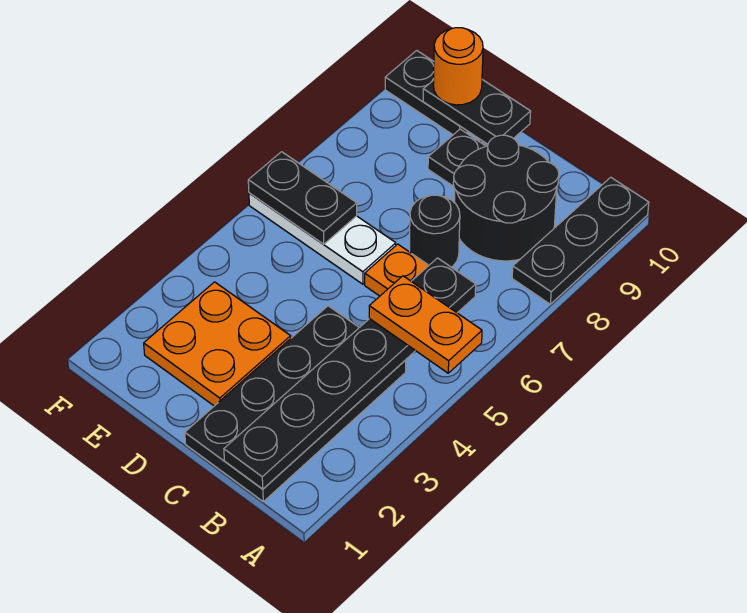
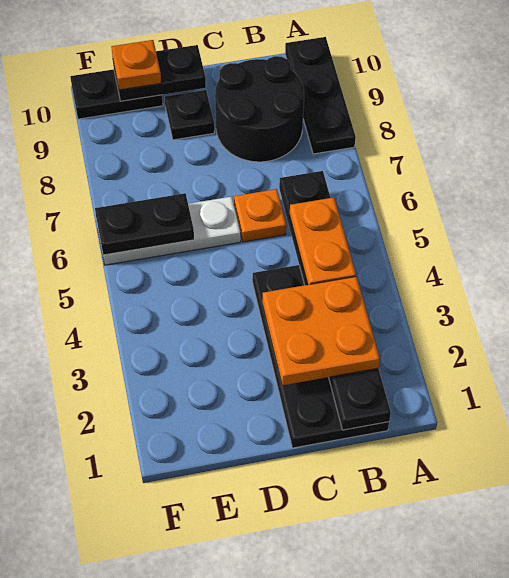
orange plate A5:B5 level 3 -> orange plate B4:B5 level 3
black round brick C7 level 1 -> none
orange plate D2:E3 level 1 -> orange plate B2:C3 level 3
orange round brick E10 level 3 -> orange plate E10 level 3

